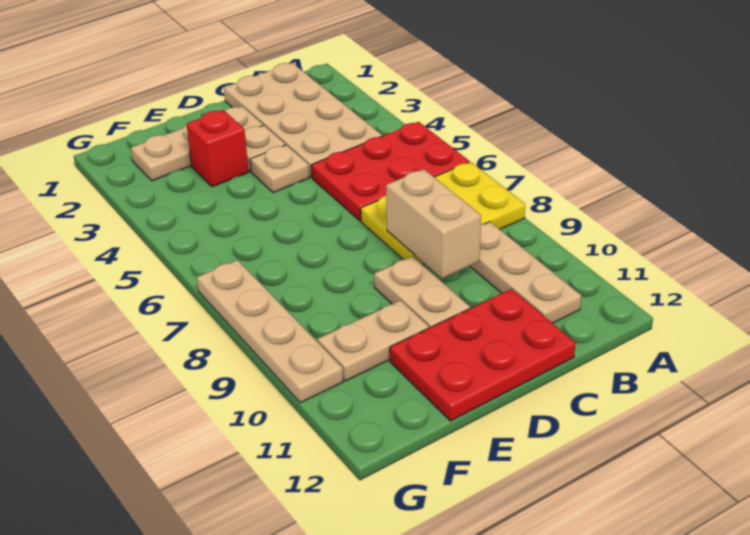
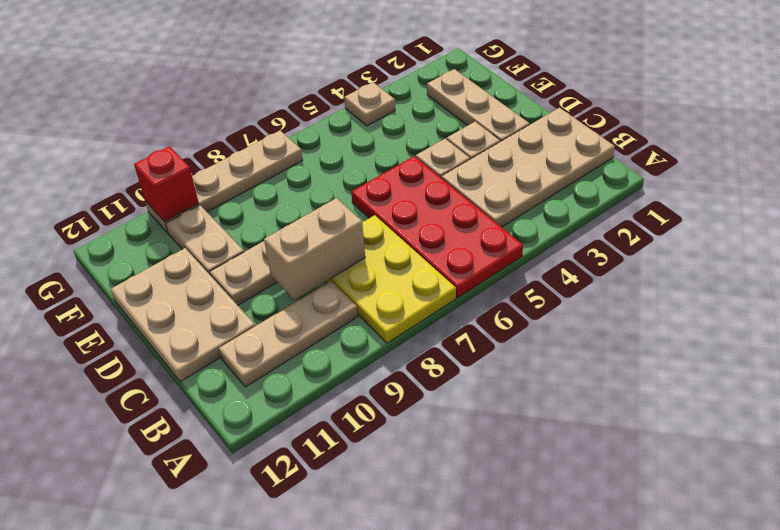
red plate A5:C6 level 1 -> red plate A5:D6 level 1
red plate C11:E12 level 1 -> tan plate C11:E12 level 1
red brick E3 level 1 -> red brick G10 level 2
none -> tan plate G4 level 1

